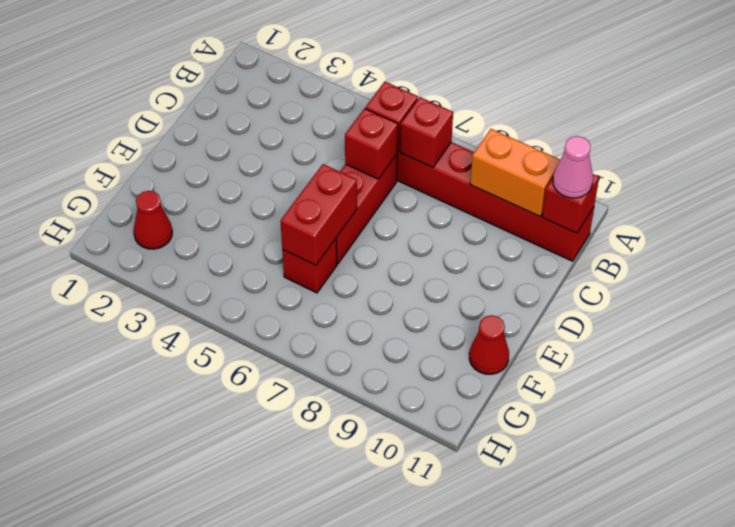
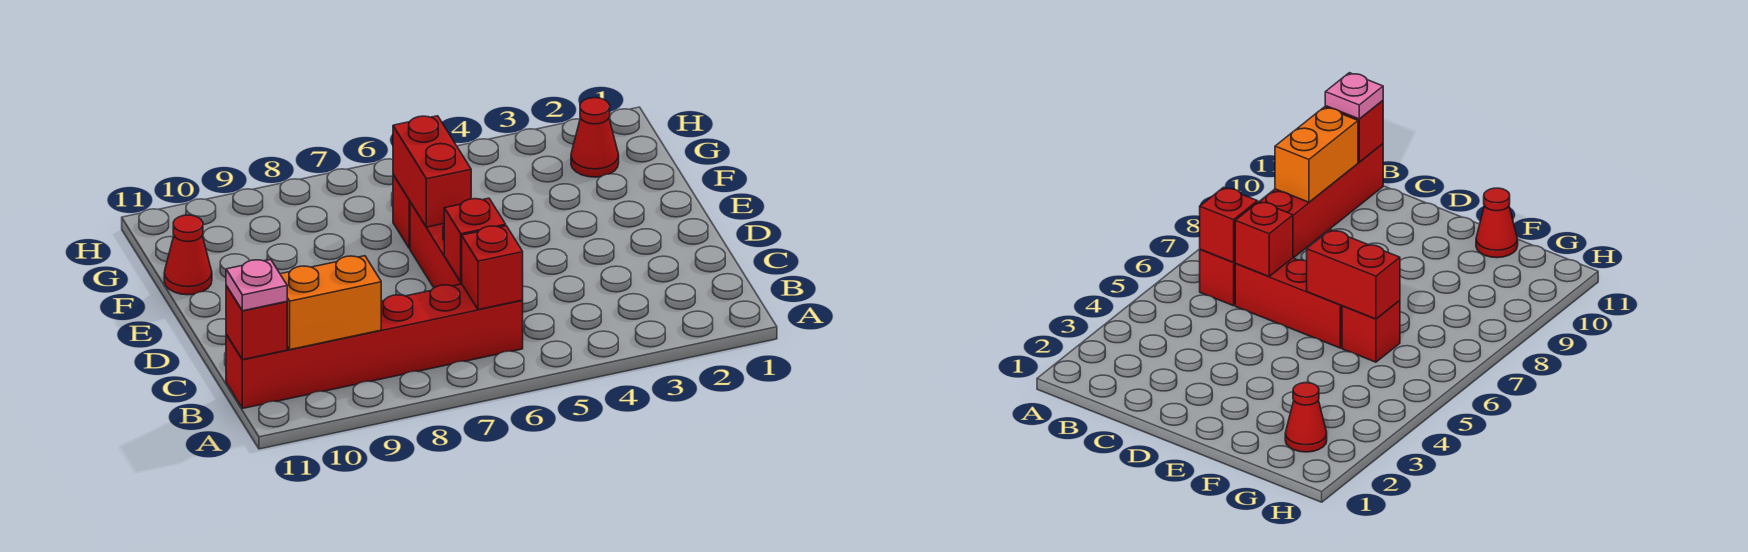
red brick B7 level 2 -> none
pink cone B11 level 3 -> pink plate B11 level 3

